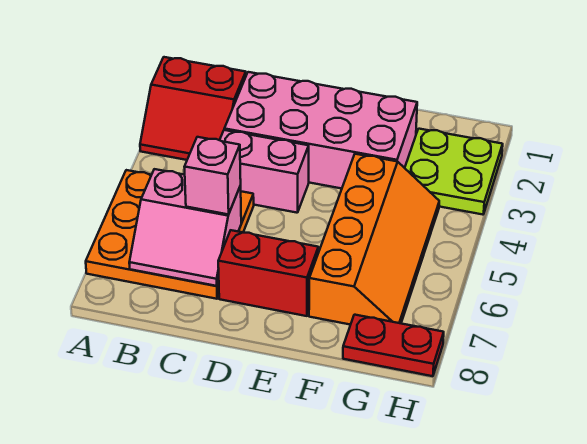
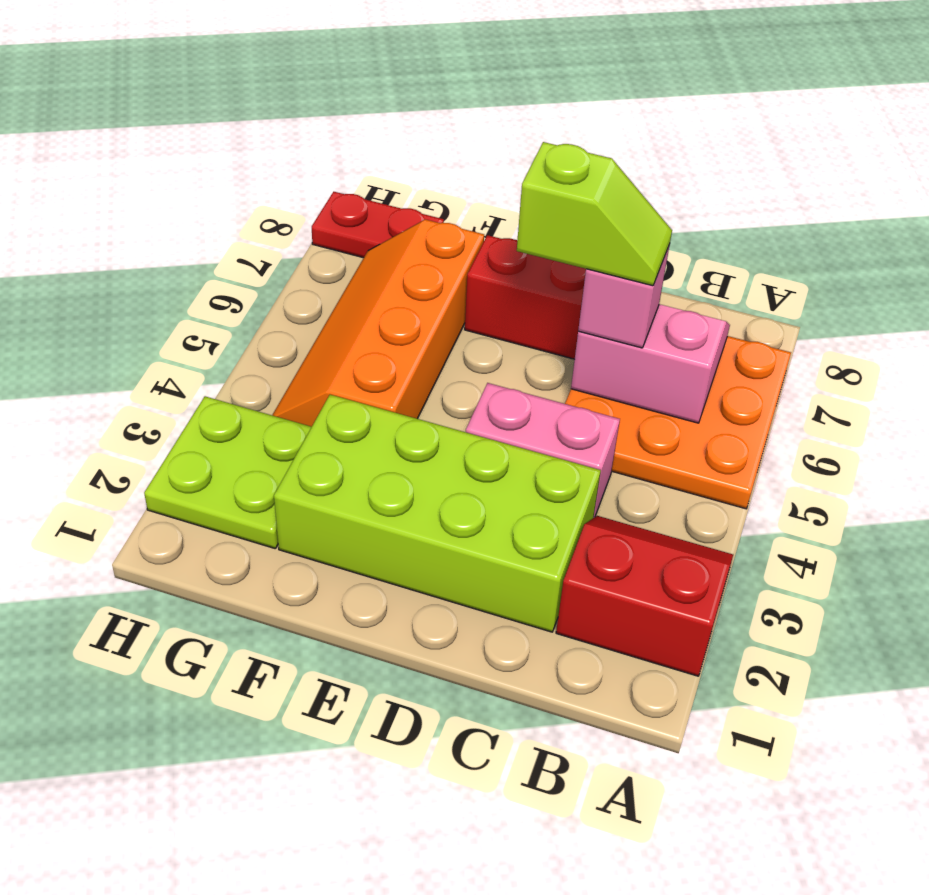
pink brick C2:F3 level 1 -> lime brick C2:F3 level 1
none -> lime slope C6:D6 level 4 top D

